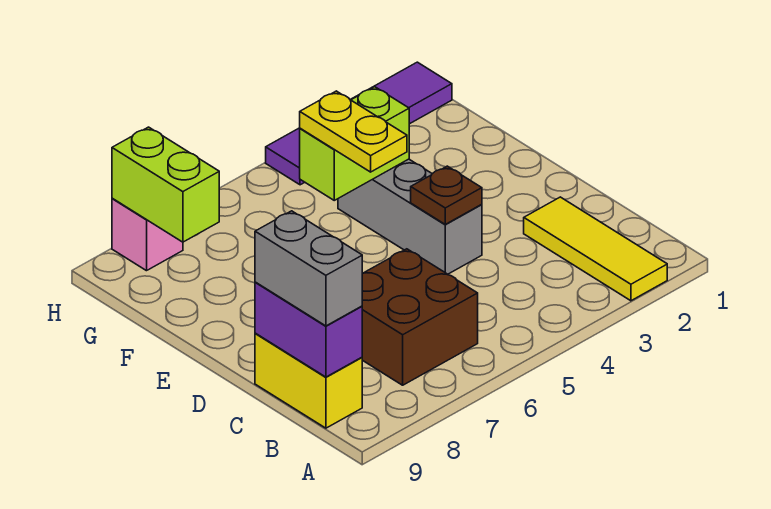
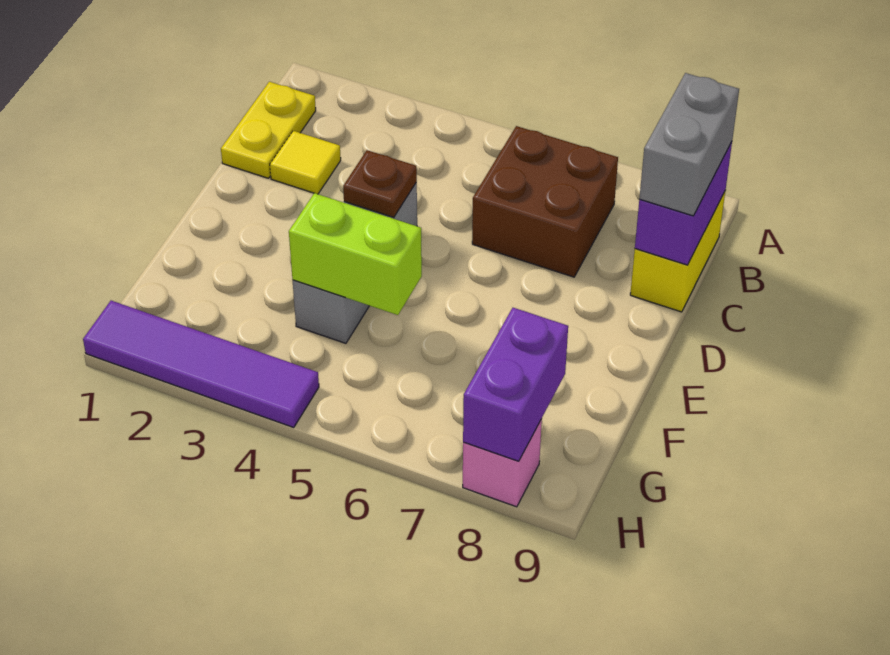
yellow tile A2:C2 level 1 -> yellow tile C2 level 1
yellow plate E5:F5 level 3 -> yellow plate B1:C1 level 1
lime brick G8:H8 level 2 -> purple brick G8:H8 level 2

